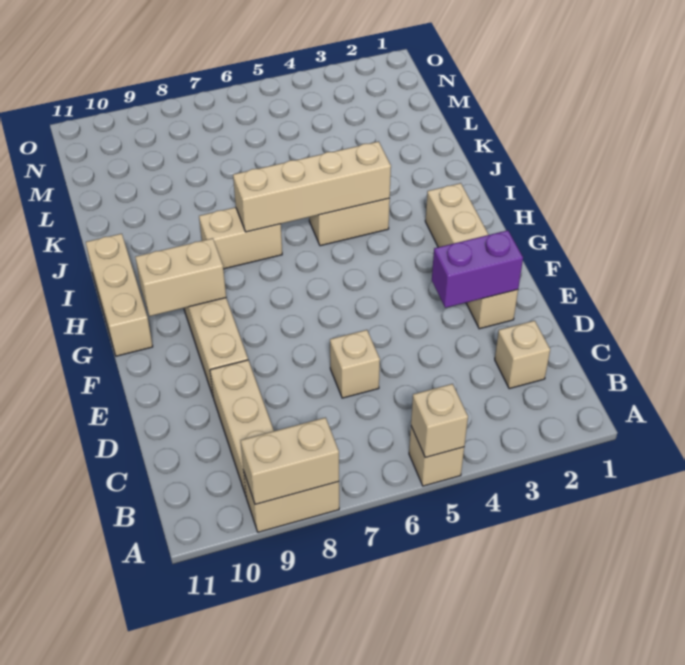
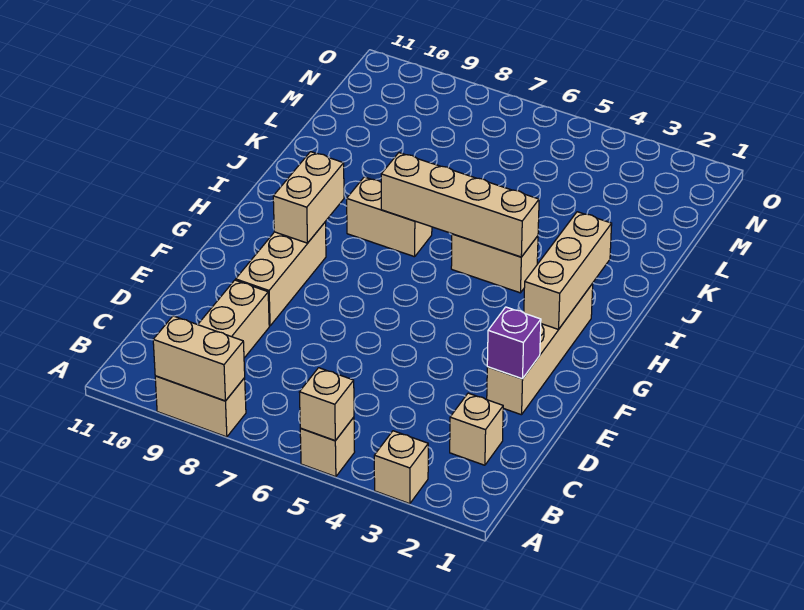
tan brick D6 level 1 -> tan brick A3 level 1
purple brick E2:E3 level 2 -> purple brick E2 level 2
tan brick G9:G10 level 2 -> tan brick G9:H9 level 2
tan brick G11:I11 level 1 -> tan brick G2:I2 level 2

